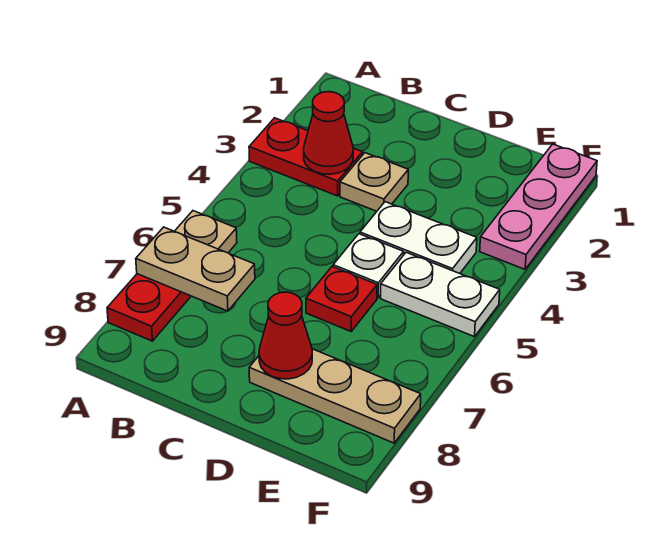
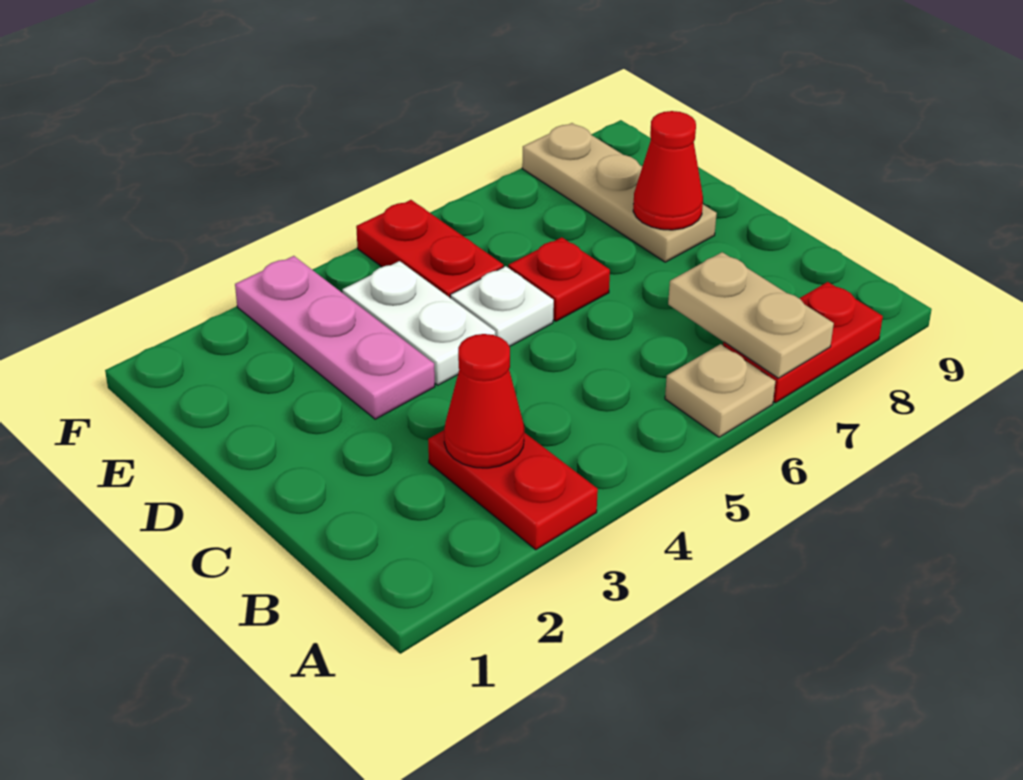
tan plate C3 level 1 -> none
white plate E5:F5 level 1 -> red plate E5:F5 level 1
pink plate F1:F3 level 1 -> pink plate D3:F3 level 1

